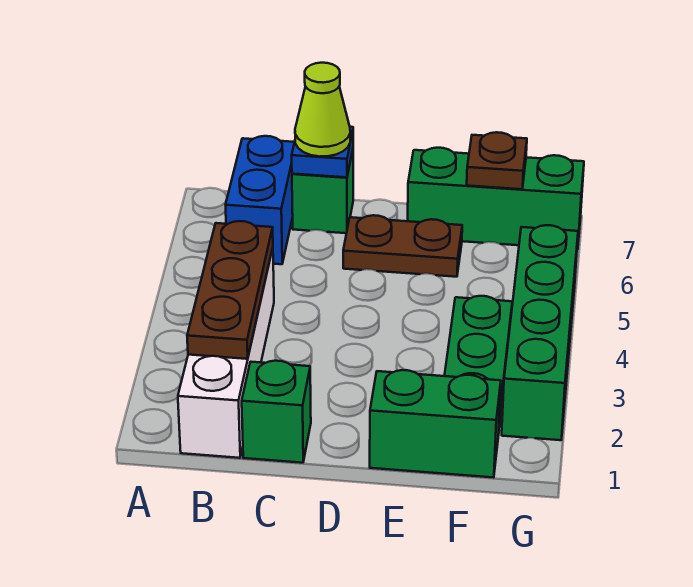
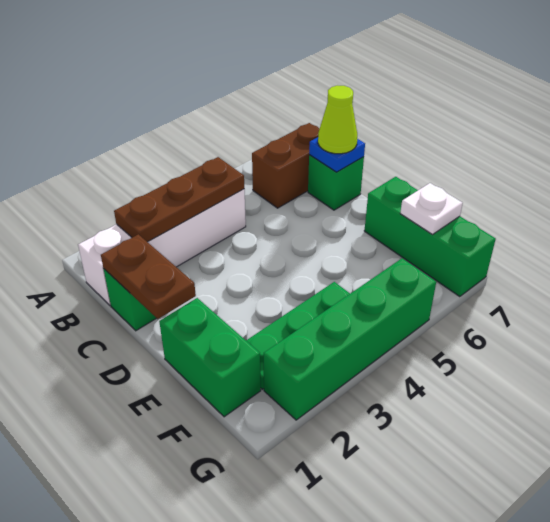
blue brick B6:B7 level 1 -> brown brick B6:B7 level 1
brown plate D6:E6 level 1 -> brown plate C1:D1 level 2
brown plate F7 level 2 -> white plate F7 level 2

